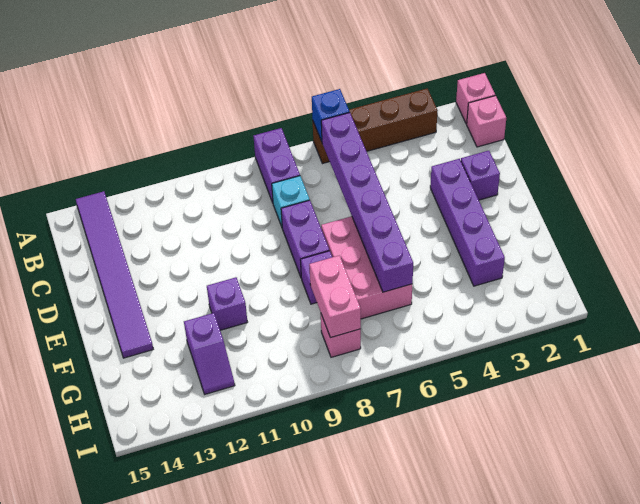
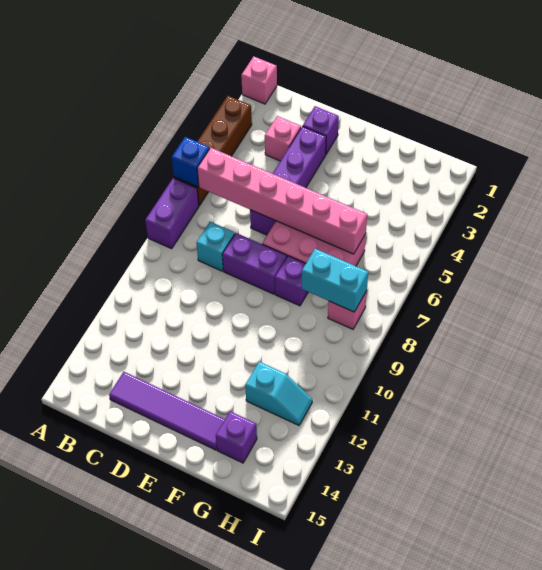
purple brick A8:B8 level 1 -> purple brick A7:A8 level 1
purple tile A14:F14 level 1 -> purple tile C14:F14 level 1
pink brick B1 level 1 -> pink brick C3 level 1
purple brick B6:G6 level 2 -> pink brick B6:G6 level 2
purple brick D3:G3 level 1 -> purple brick D3:D6 level 1
purple brick F11 level 1 -> purple brick G14 level 1
pink brick G8:H8 level 2 -> cyan brick G8:H8 level 2
purple slope G12:H12 level 1 top G -> cyan slope G12:H12 level 1 top G

